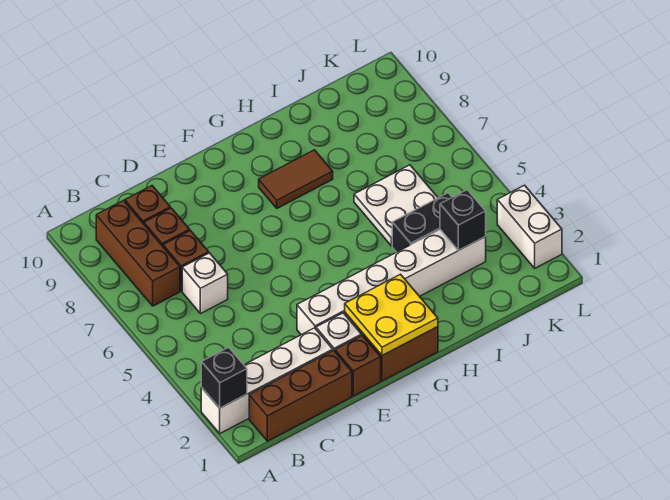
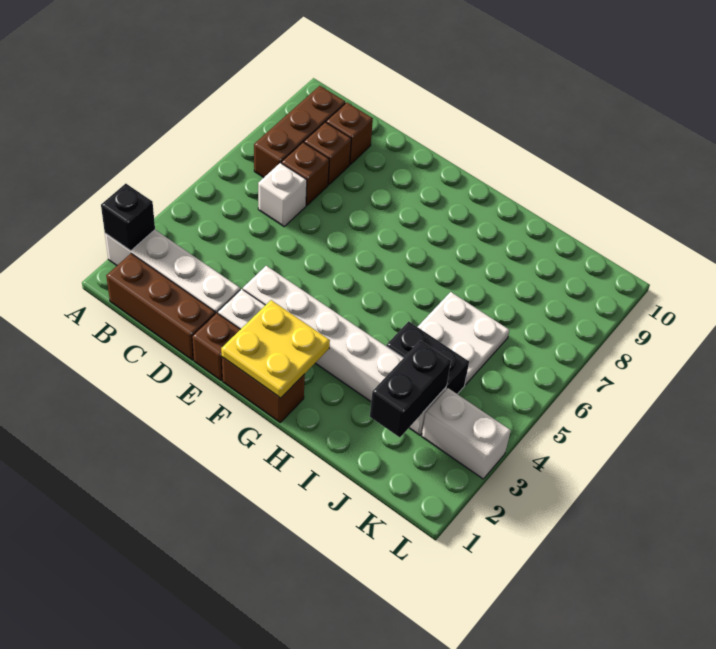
brown tile G8:H8 level 1 -> none
black brick J3 level 2 -> black brick J2:J3 level 2
white brick L2:L3 level 1 -> white brick K3:L3 level 1

